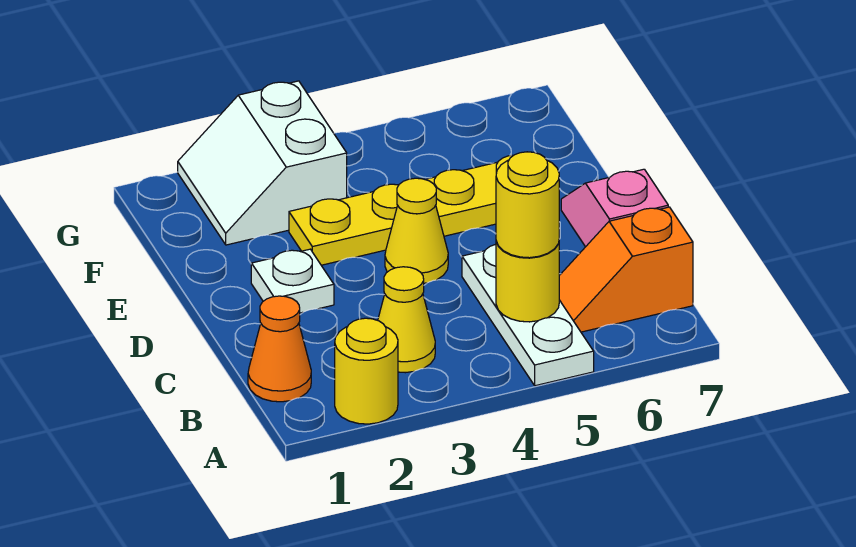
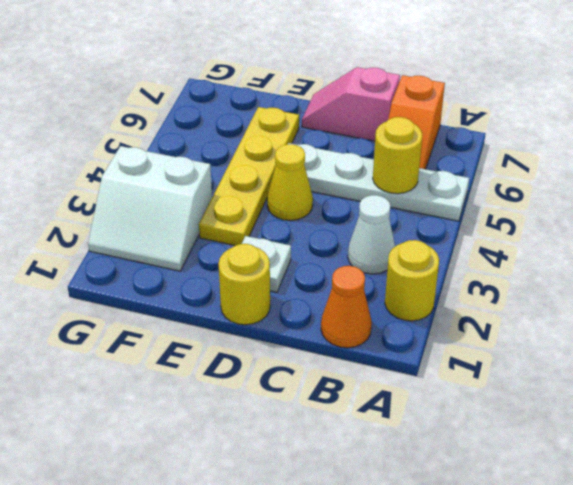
white plate A5:C5 level 1 -> white plate A5:D5 level 1
yellow cone B3 level 1 -> white cone B3 level 1
yellow round brick B5 level 3 -> yellow round brick D1 level 1

